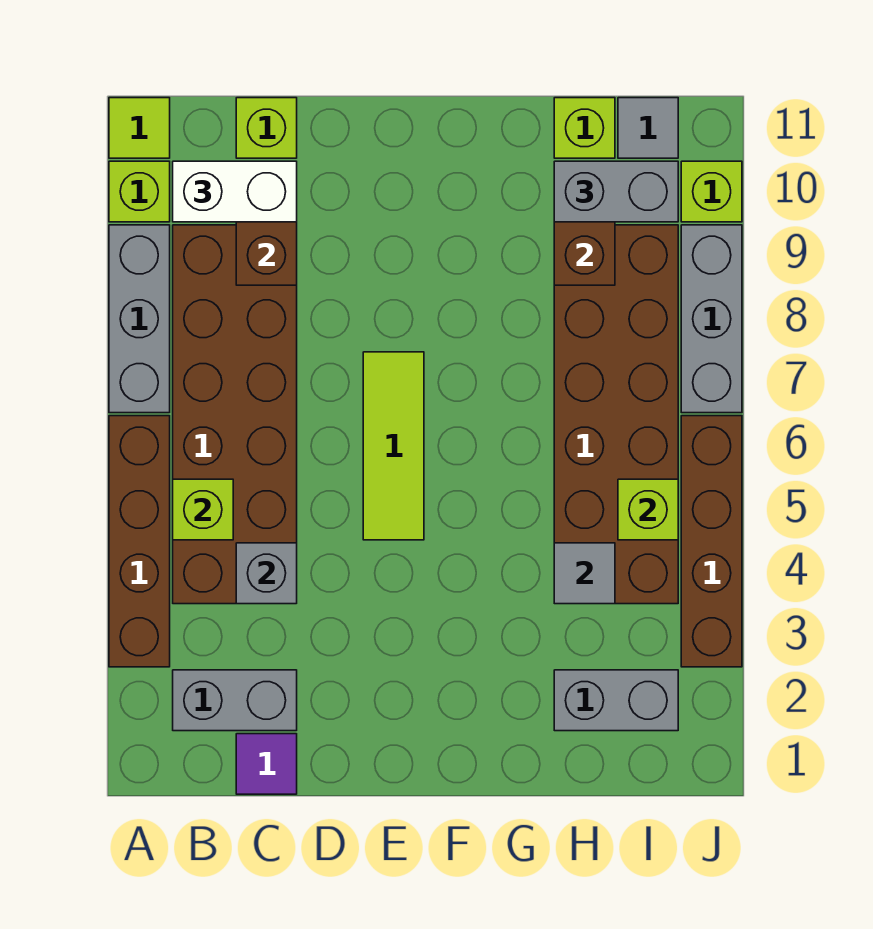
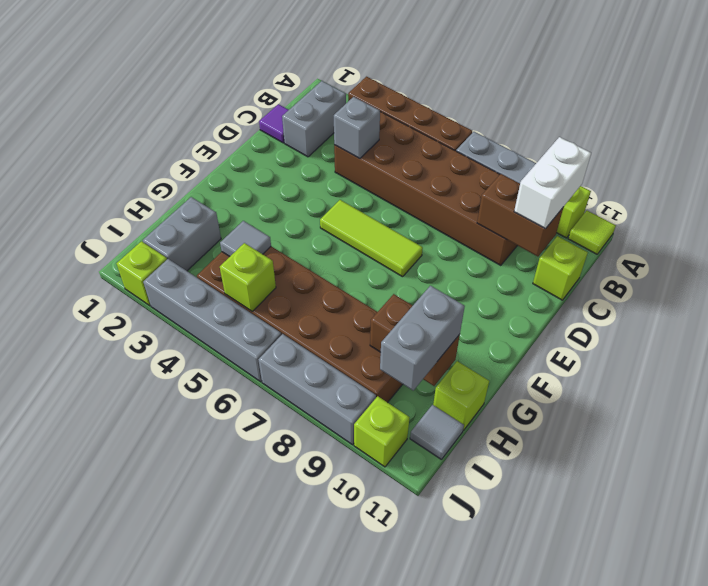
lime brick B5 level 2 -> lime brick J2 level 1
brown brick J3:J6 level 1 -> grey brick J3:J6 level 1

